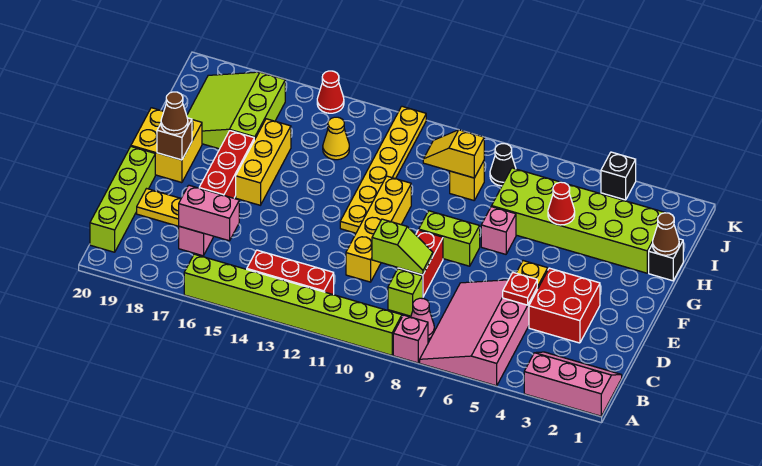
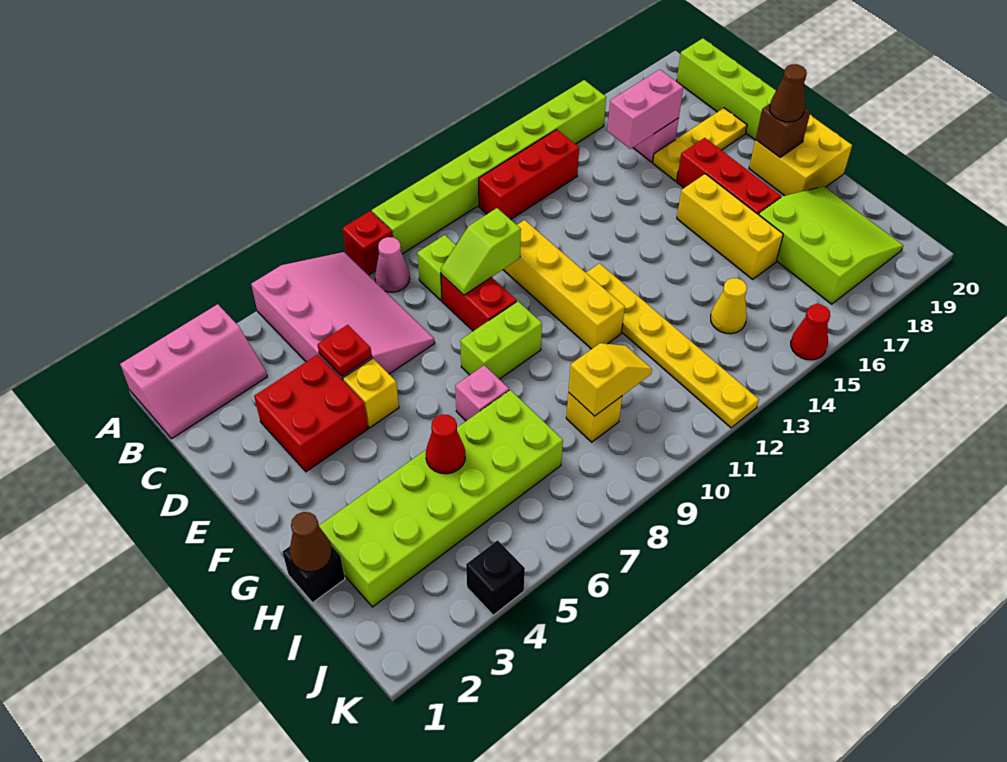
pink brick A8 level 1 -> red brick A8 level 1
black cone J8 level 1 -> none

